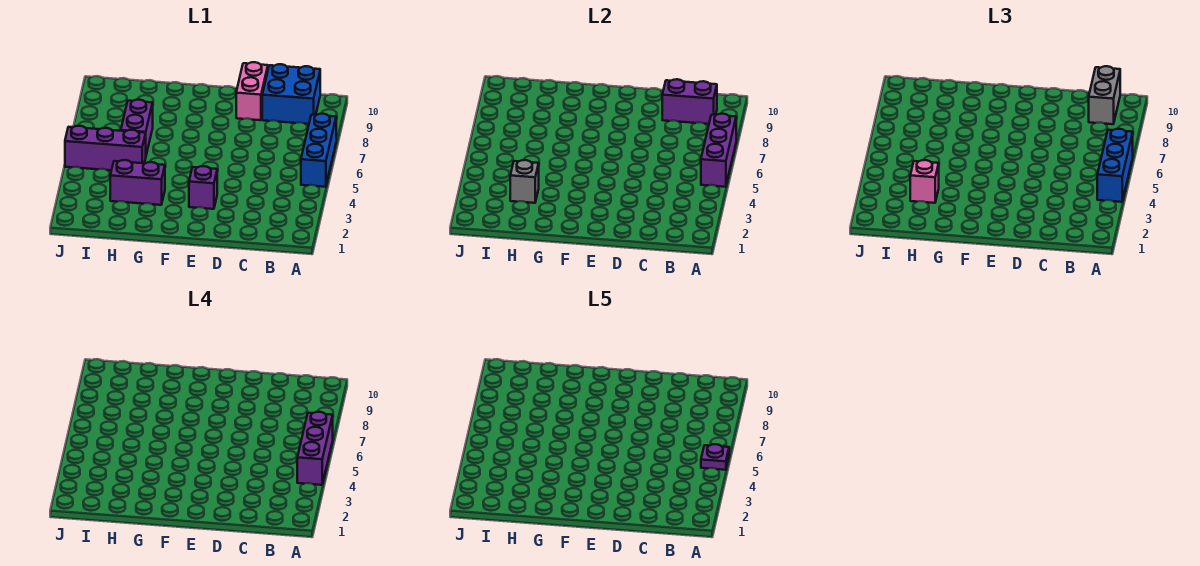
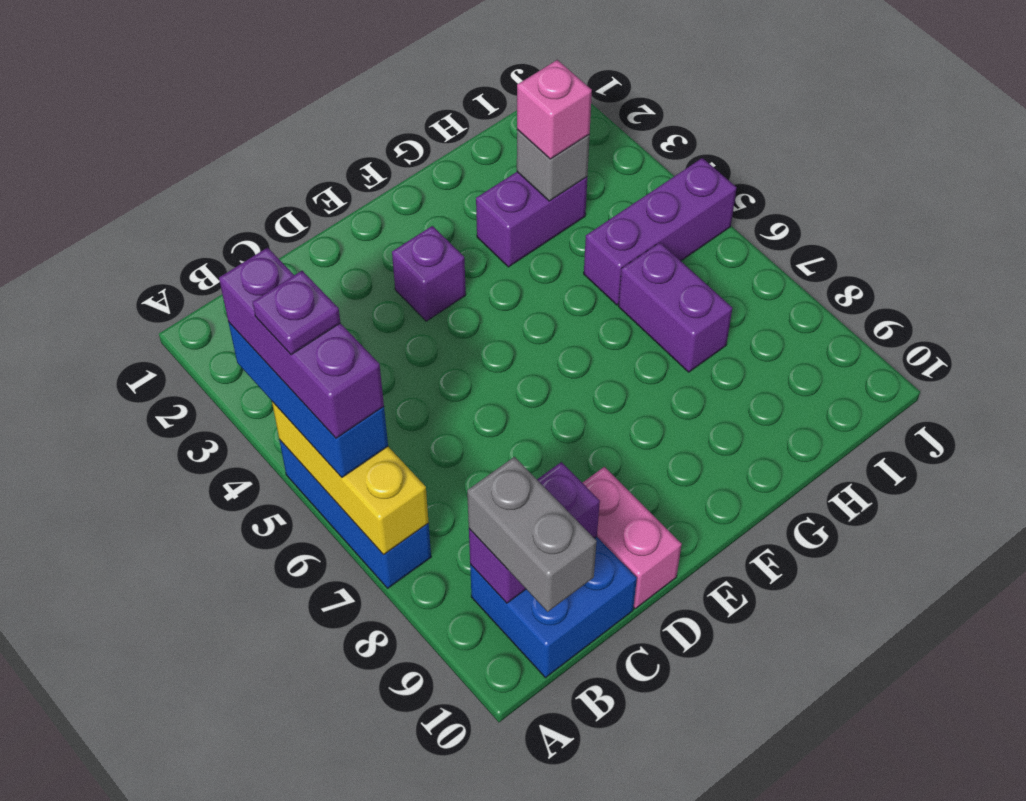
purple brick A5:A7 level 2 -> yellow brick A5:A7 level 2

